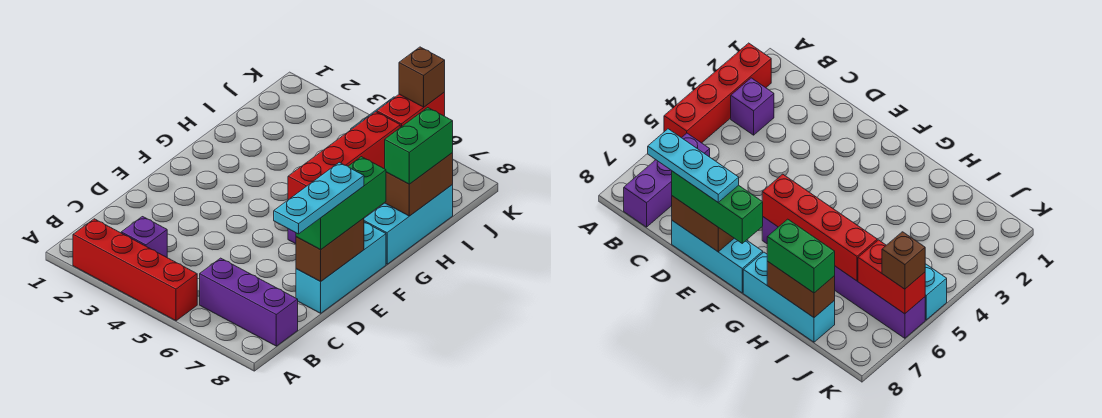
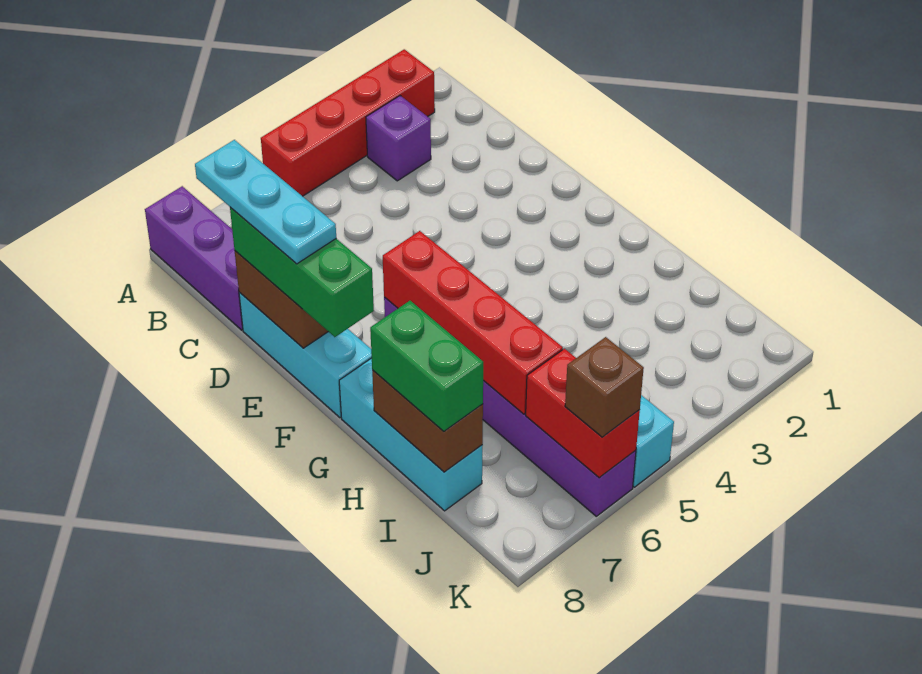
purple brick B6:B8 level 1 -> purple brick A8:C8 level 1

